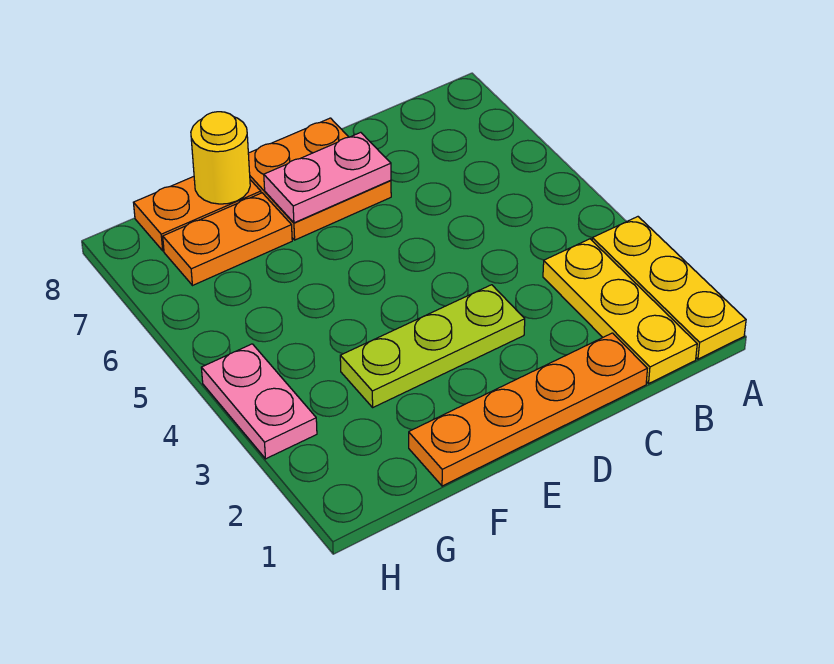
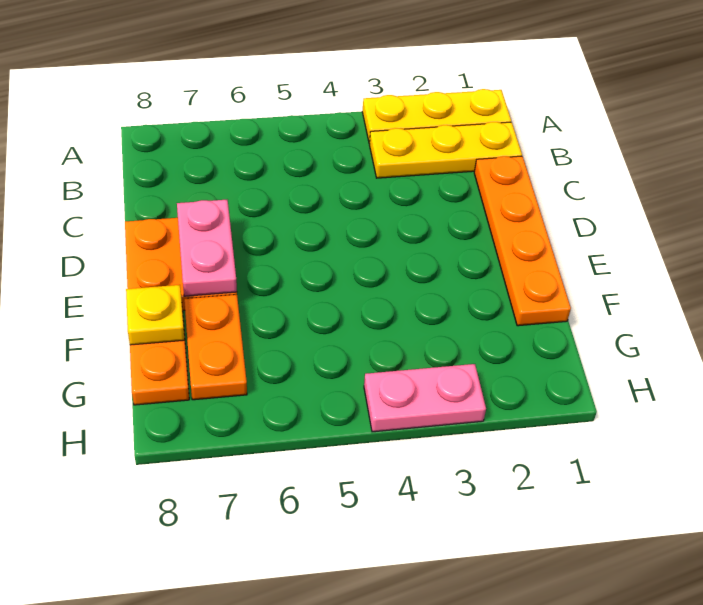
lime plate D3:F3 level 1 -> none
yellow round brick F8 level 2 -> yellow plate F8 level 2

